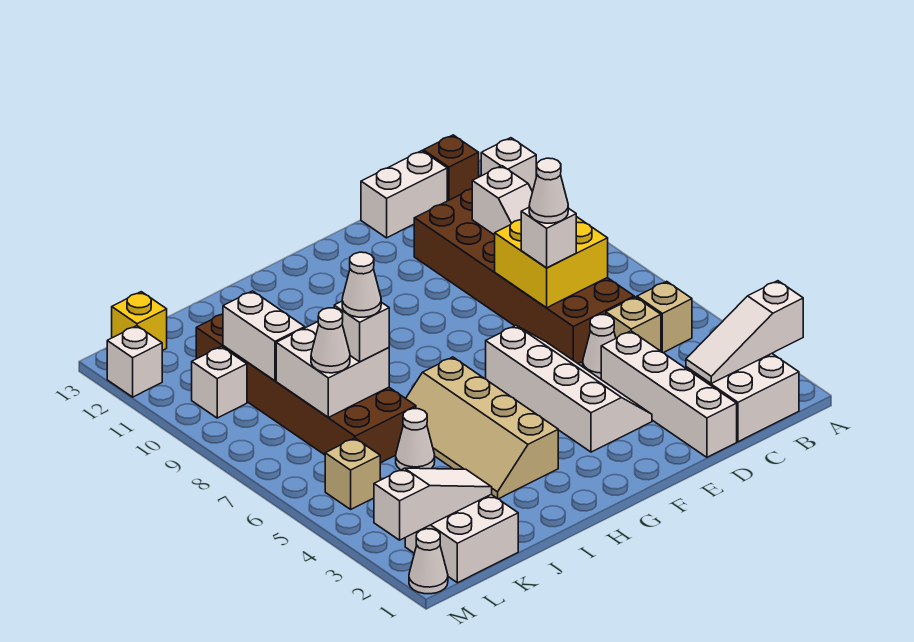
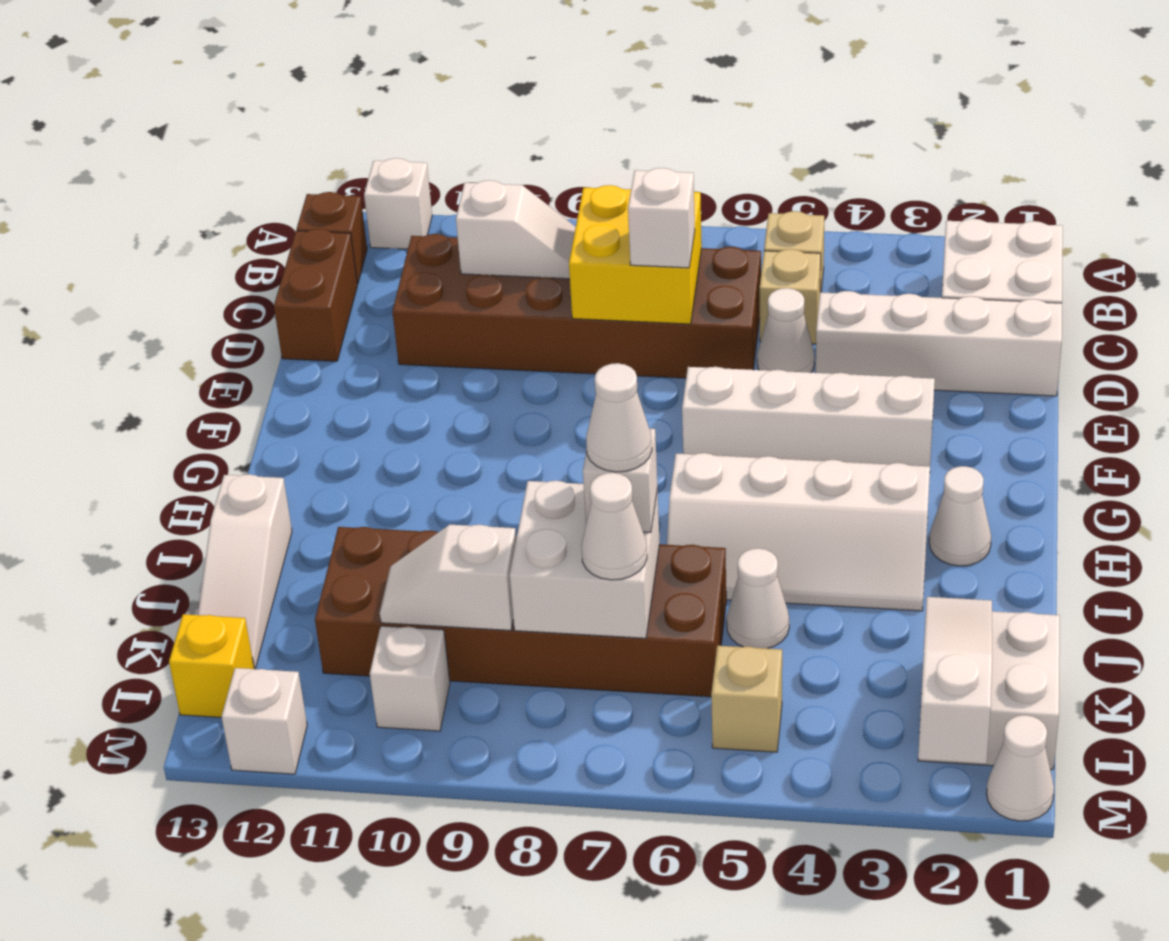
white slope A2:C2 level 2 top A -> white slope I13:K13 level 1 top I
white brick C13:D13 level 1 -> brown brick C13:D13 level 1
white cone D7 level 4 -> white cone H2 level 1
tan slope H3:I6 level 1 top H -> white slope H3:I6 level 1 top H
white brick K9:K10 level 2 -> white slope K9:K10 level 2 top 9

